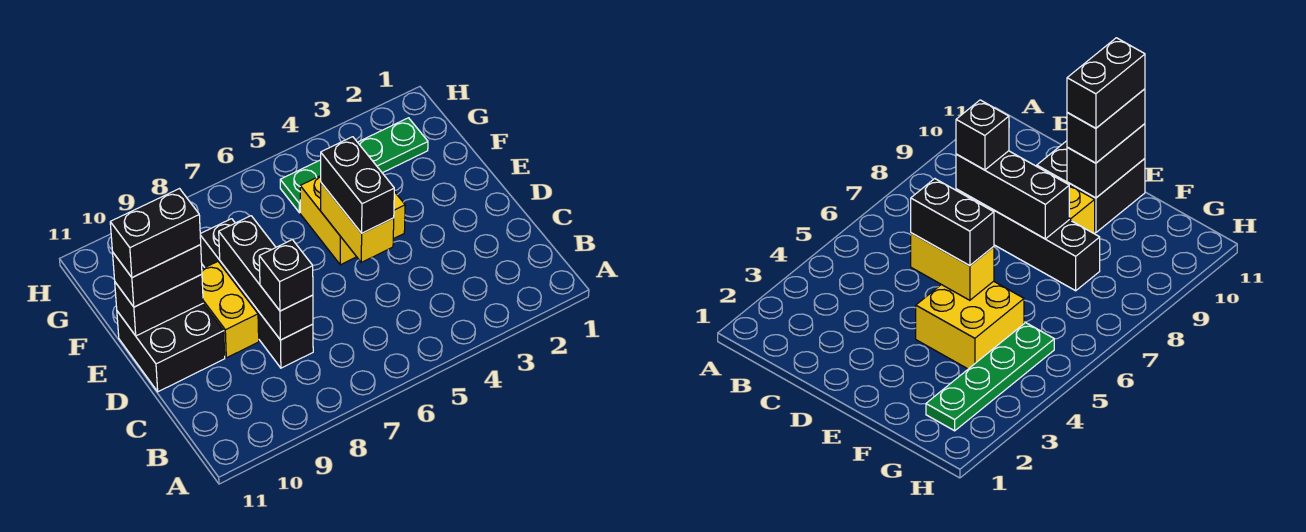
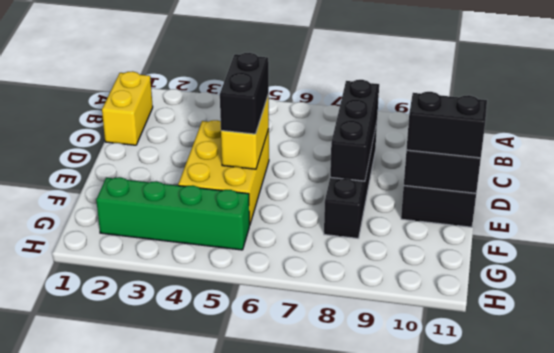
black brick C8 level 3 -> none
yellow brick D9:E9 level 1 -> yellow brick B1:C1 level 1
yellow brick E4:F5 level 1 -> yellow brick D4:F5 level 1
black brick E10:E11 level 4 -> none
green plate G2:G5 level 1 -> green brick G2:G5 level 1

